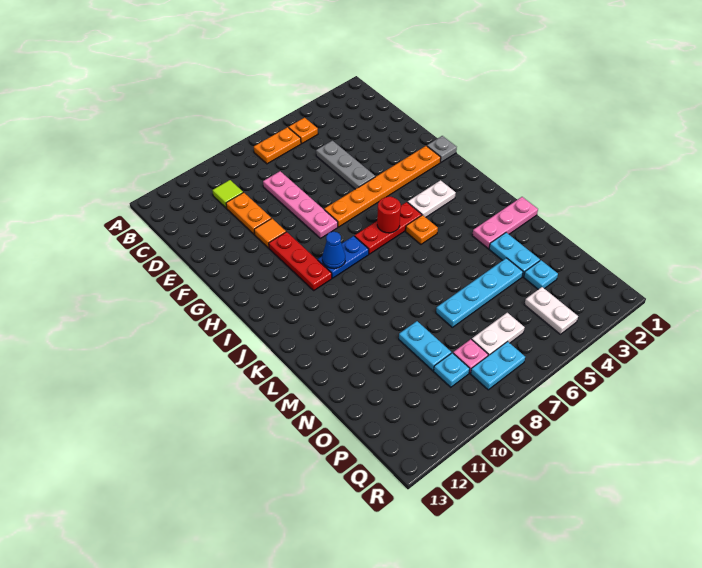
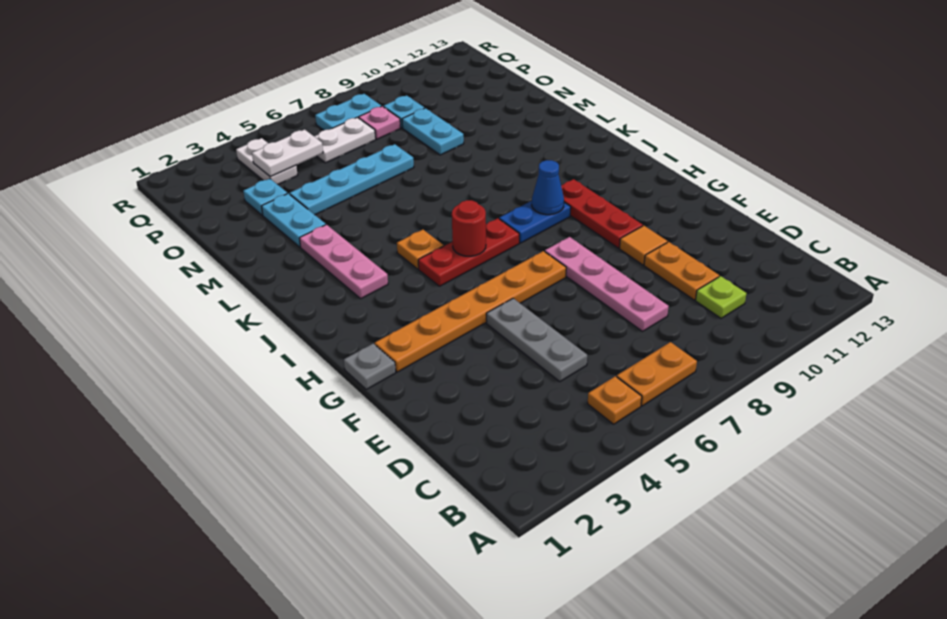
lime tile C10 level 1 -> lime plate C10 level 1
white plate I3:I4 level 1 -> white plate P4:P5 level 2
pink plate L1:L3 level 1 -> pink plate J3:L3 level 1

